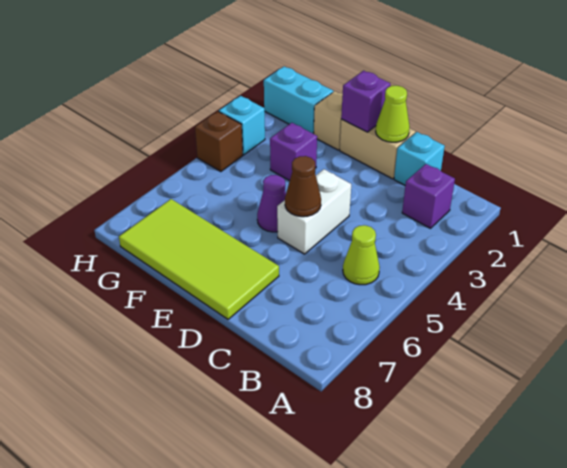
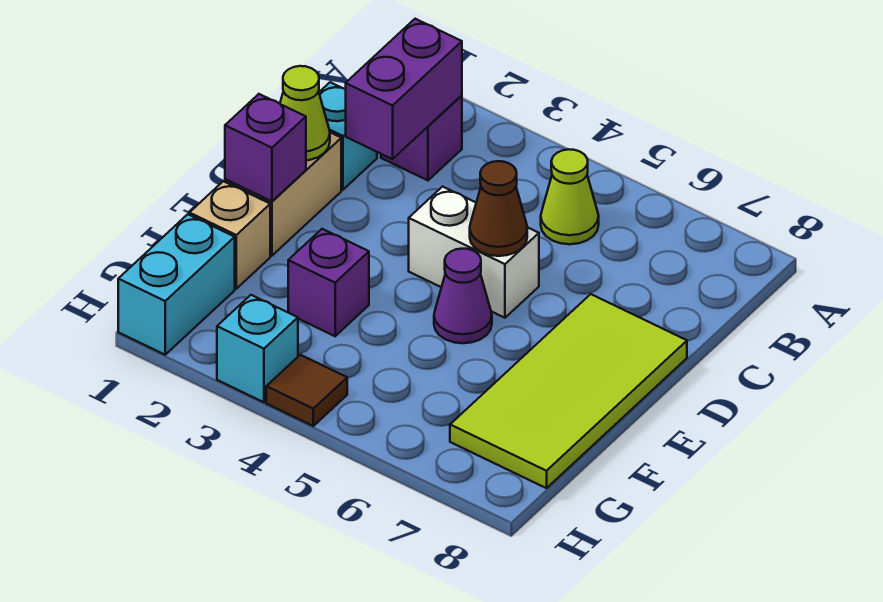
none -> purple brick B2:C2 level 2
brown brick H4 level 1 -> brown tile H4 level 1

